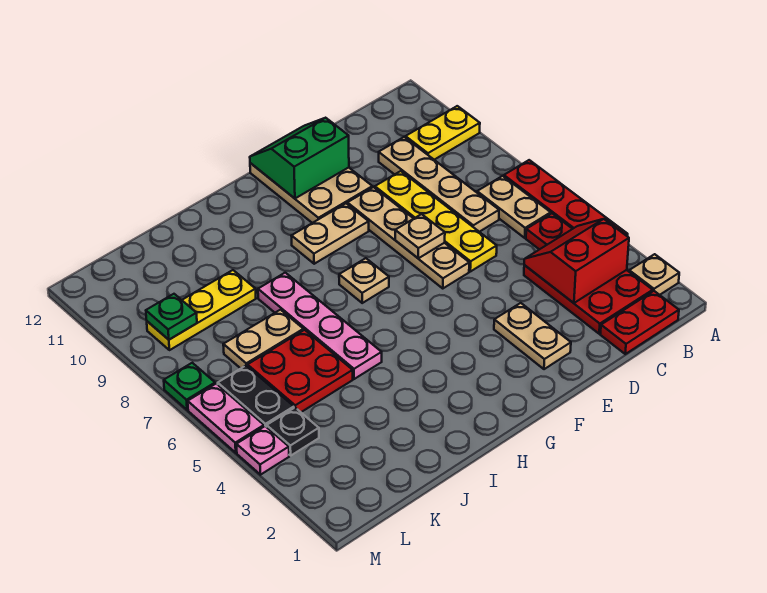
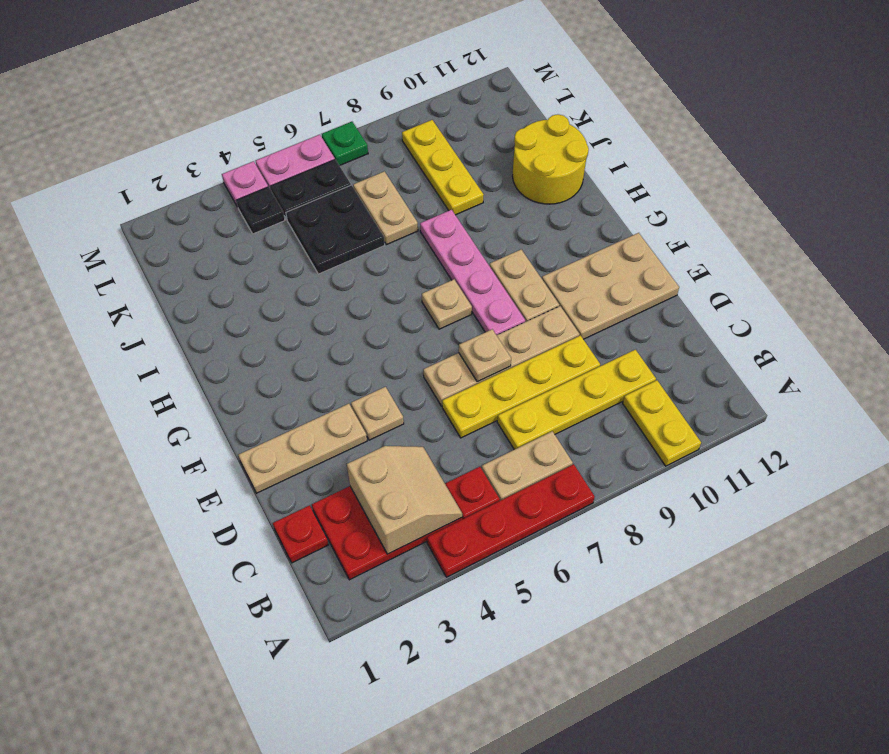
tan plate A2 level 1 -> tan plate E4 level 1
red plate B1:C1 level 1 -> red plate C1 level 1
red slope B3:C4 level 2 top 3 -> tan slope B3:C4 level 2 top 3
tan plate C7:C10 level 1 -> yellow plate C7:C10 level 1
tan plate E2:E3 level 1 -> tan plate E1:E3 level 1
green slope E11:F12 level 2 top 11 -> none
pink plate I5:I8 level 1 -> pink plate F8:I8 level 1
none -> yellow round brick I11:J12 level 1
red plate J5:K6 level 1 -> black plate J5:K6 level 1
green plate L9 level 2 -> none

